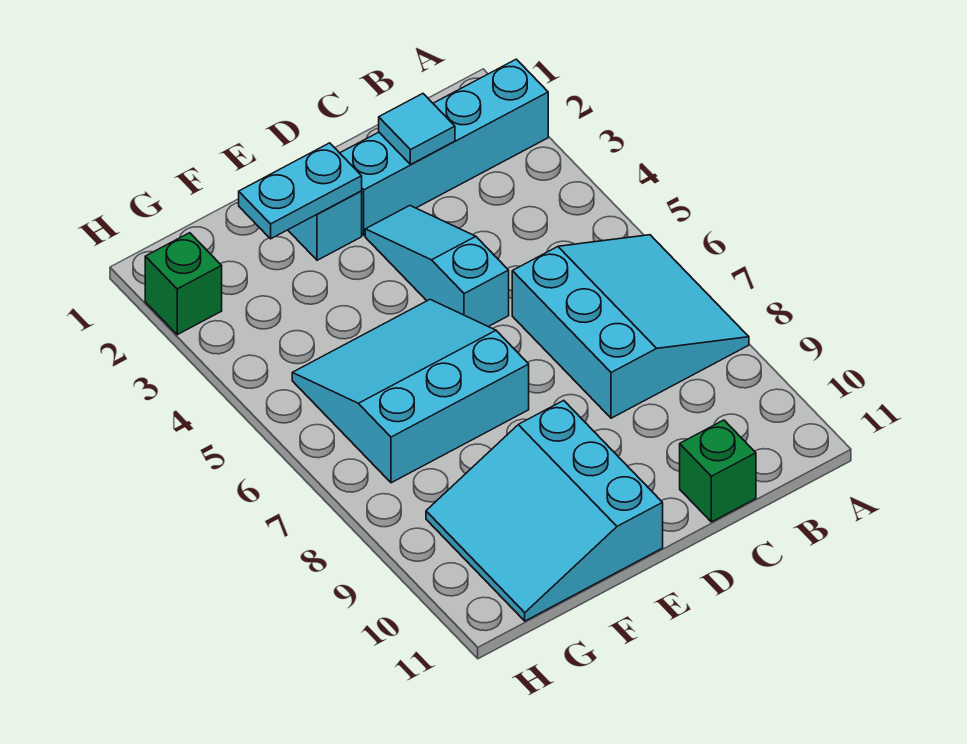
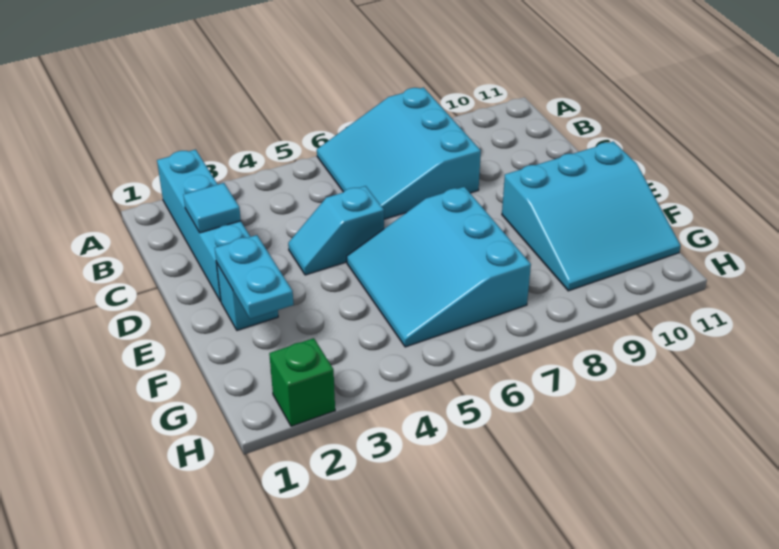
cyan slope A6:C8 level 1 top C -> cyan slope A6:C8 level 1 top 8
green brick C11 level 1 -> none
cyan slope D3:D5 level 1 top 5 -> cyan slope D4:D5 level 1 top 5

